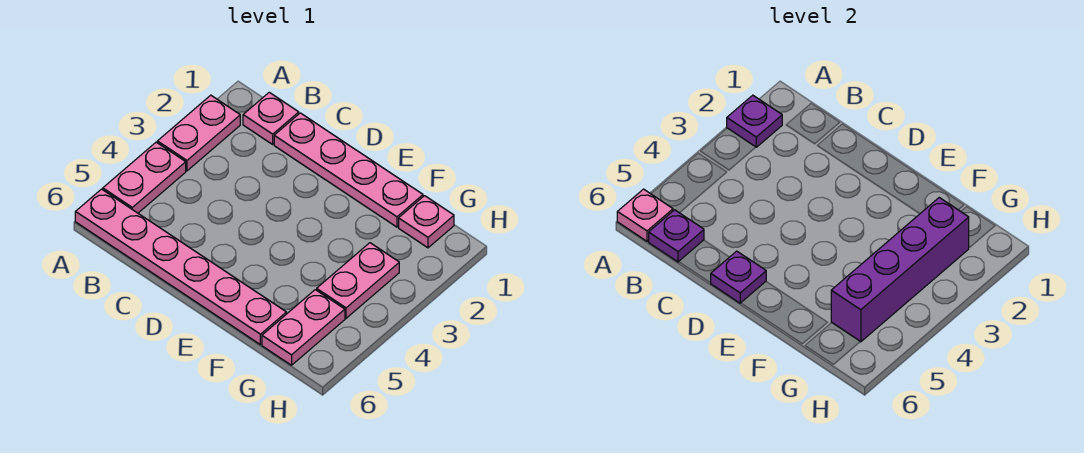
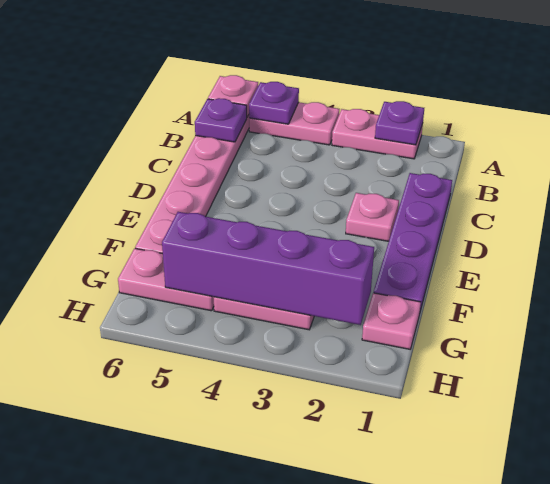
pink plate B1 level 1 -> pink plate D2 level 1
pink plate C1:F1 level 1 -> purple plate C1:F1 level 1
purple plate D6 level 2 -> purple plate A5 level 2

